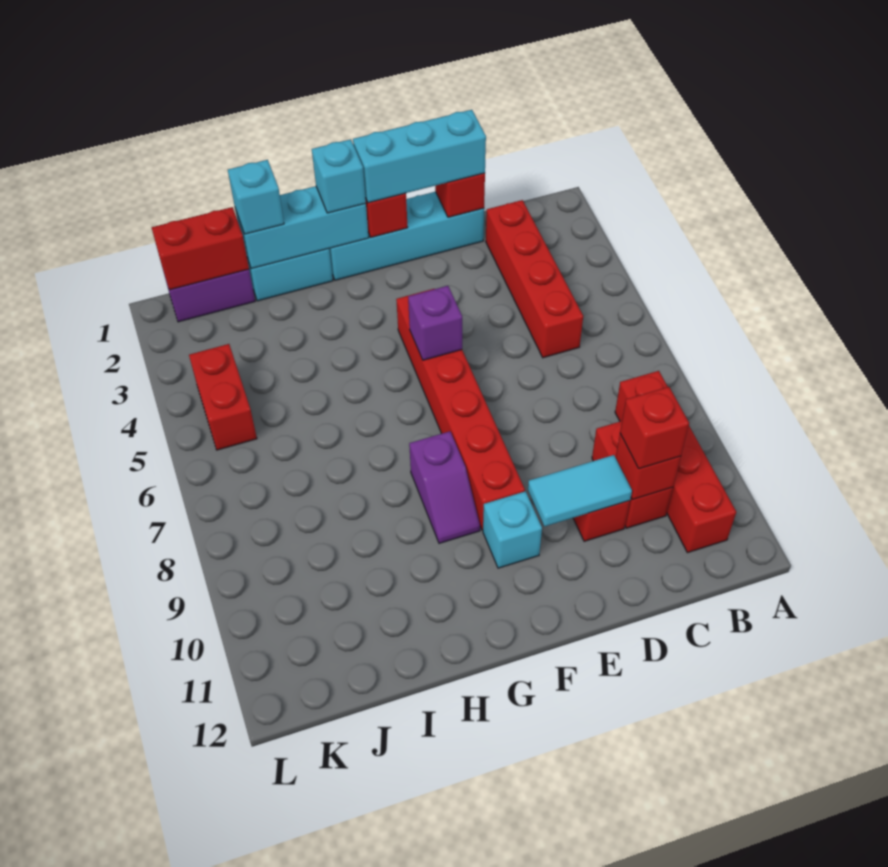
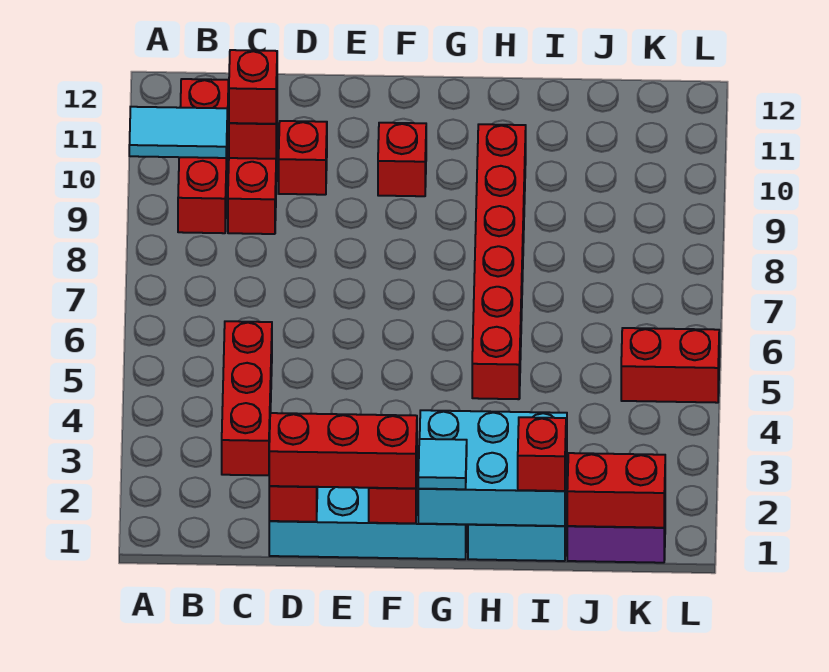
red brick B8:B11 level 1 -> red brick B9:B11 level 1
red brick C2:C5 level 1 -> red brick C3:C5 level 1
cyan brick D1:F1 level 3 -> red brick D1:F1 level 3
cyan tile D10:E10 level 2 -> cyan tile A10:B10 level 2
red brick F4:F9 level 1 -> red brick H5:H10 level 1
purple brick F5 level 2 -> none
cyan brick F10 level 1 -> red brick F10 level 1
cyan brick G1:I1 level 2 -> cyan brick G1:I2 level 2
cyan brick G1 level 3 -> cyan tile G1 level 3
purple slope G8:G9 level 1 top 8 -> none
cyan brick I1 level 3 -> red brick I1 level 3
red brick K4:K5 level 1 -> red brick K5:L5 level 1

